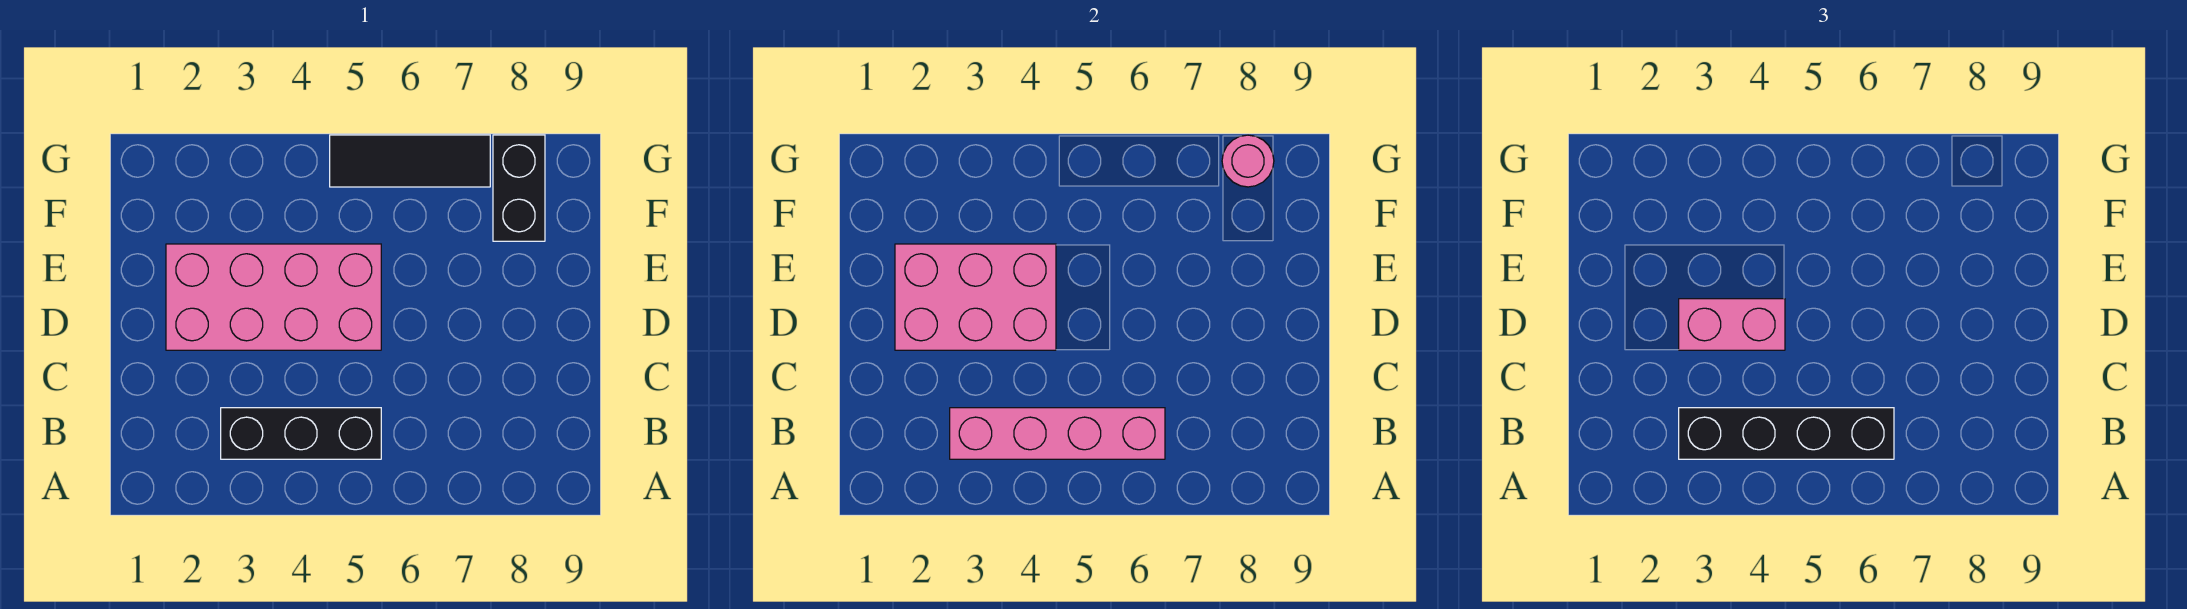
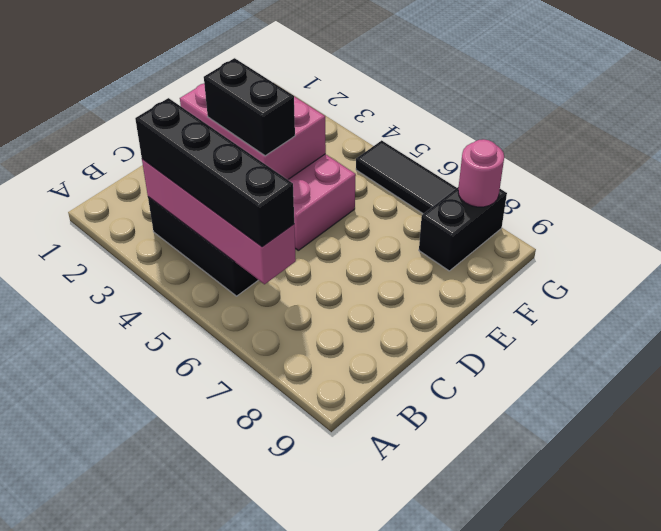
pink brick D3:D4 level 3 -> black brick D3:D4 level 3

